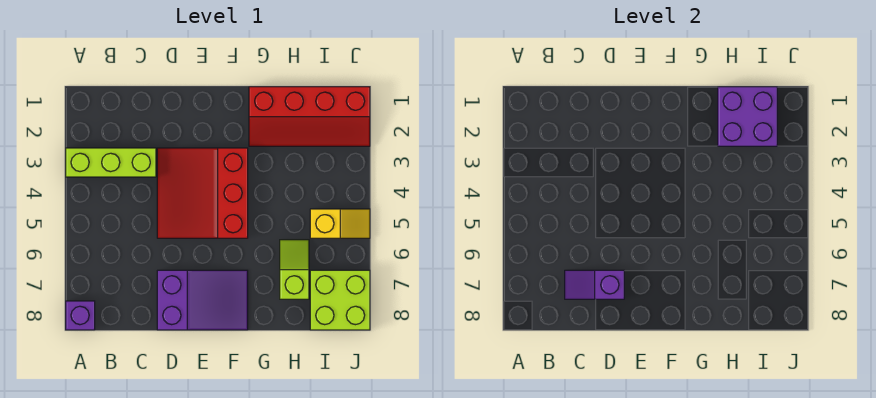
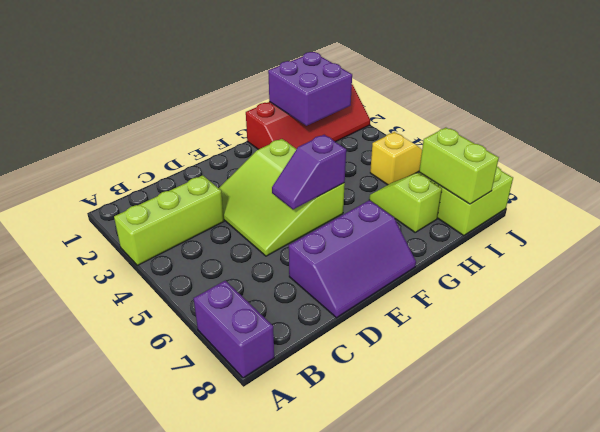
purple brick A8 level 1 -> purple brick A7:A8 level 1
purple slope C7:D7 level 2 top D -> purple slope E5:F5 level 2 top F
red slope D3:F5 level 1 top F -> lime slope D3:F5 level 1 top F
purple slope D7:F8 level 1 top D -> purple slope D7:F8 level 1 top 7
none -> lime brick I7:I8 level 2

